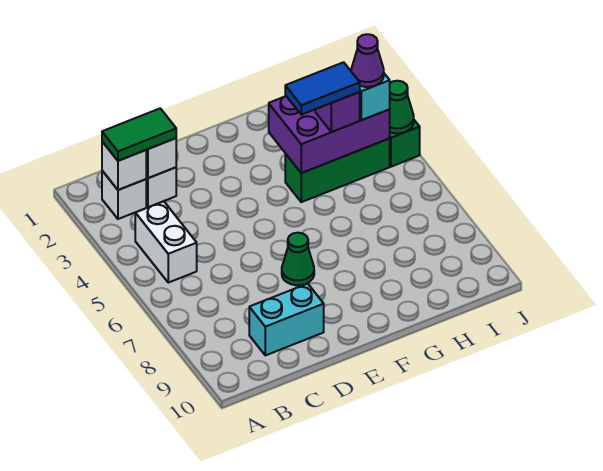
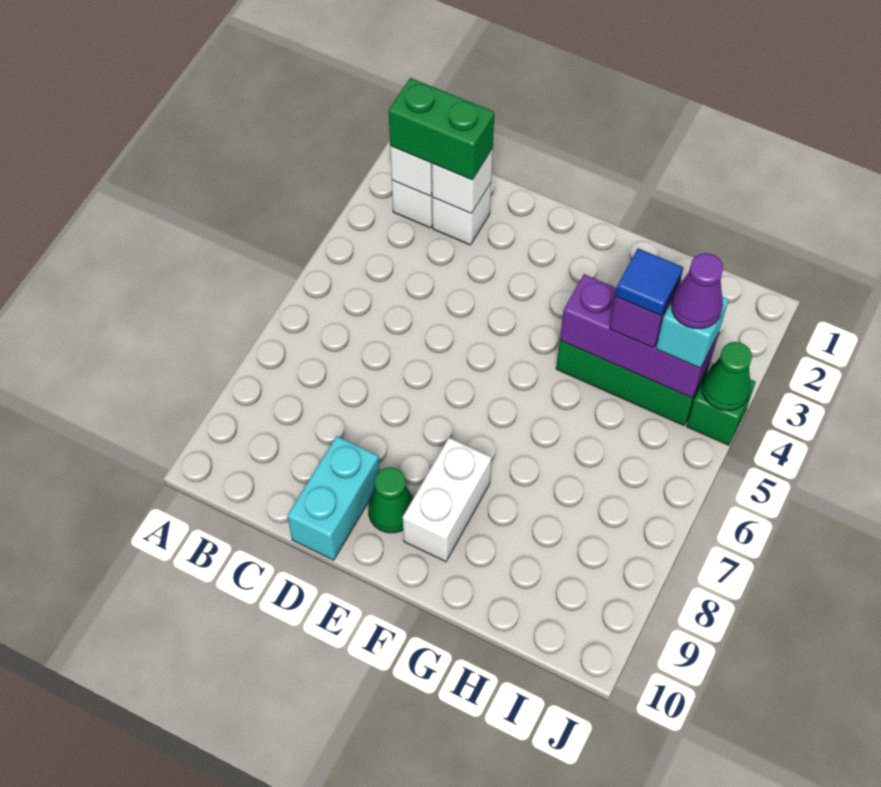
green tile B2:C2 level 3 -> green brick B2:C2 level 3
white brick B4:B5 level 1 -> white brick F8:F9 level 1
cyan brick C9:D9 level 1 -> cyan brick D9:D10 level 1
green cone E7 level 1 -> green cone E9 level 1
purple brick G3:I4 level 2 -> purple brick G4:I4 level 2
blue tile G4:H4 level 4 -> blue tile H4 level 4

